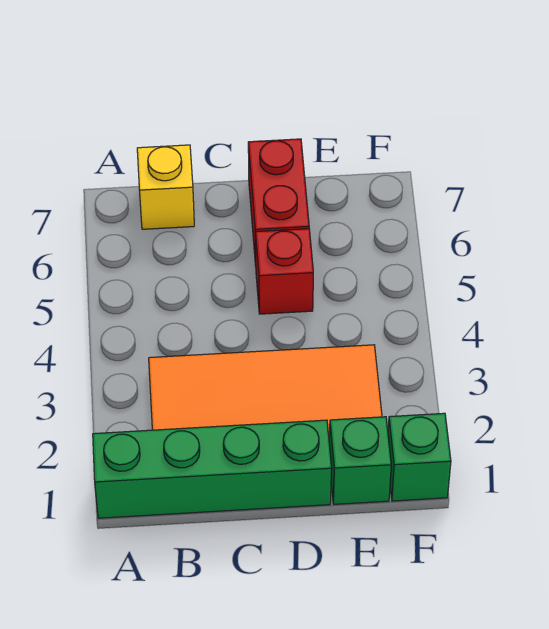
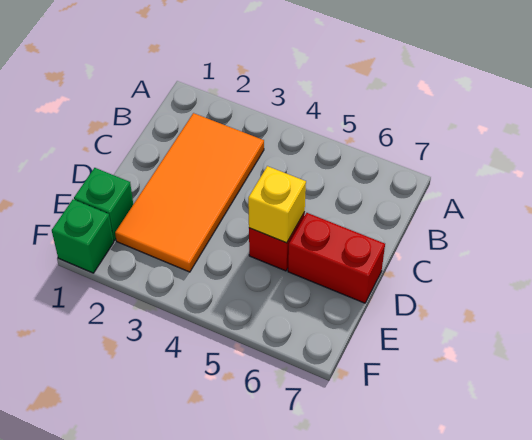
green brick A1:D1 level 1 -> none
yellow brick B7 level 1 -> yellow brick D5 level 2

